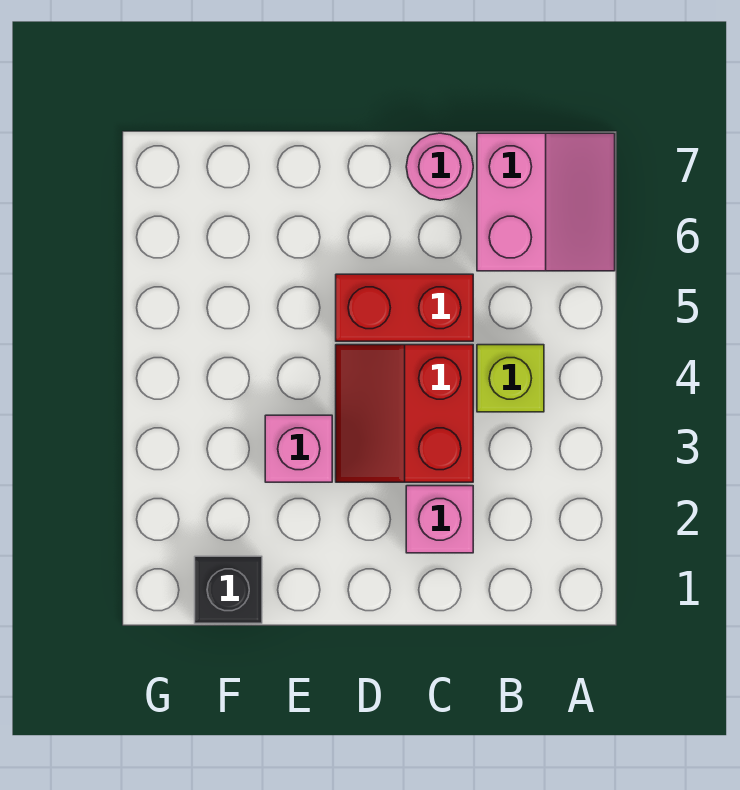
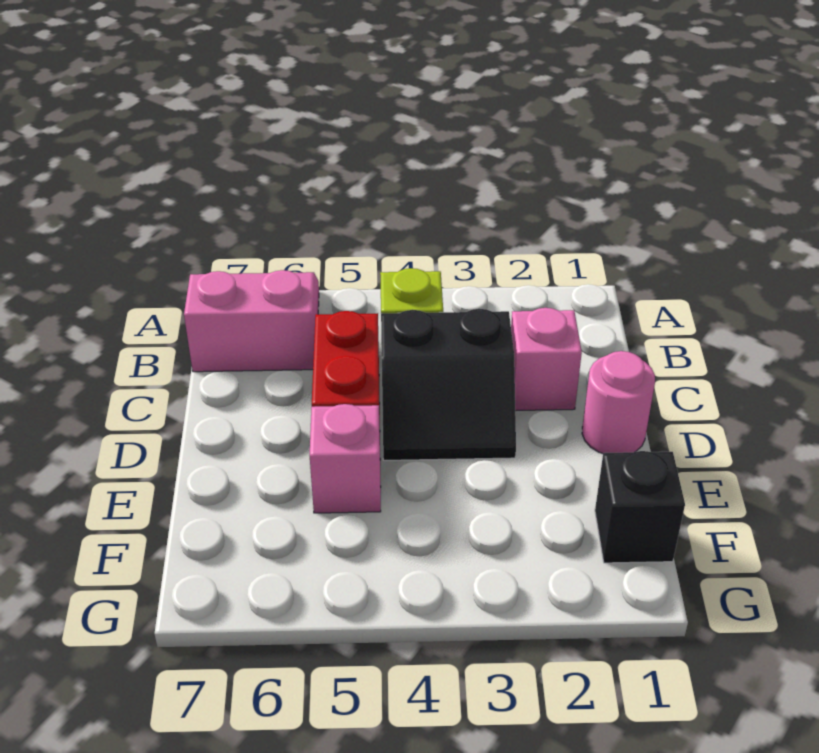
red slope C3:D4 level 1 top C -> black slope C3:D4 level 1 top C
pink round brick C7 level 1 -> pink round brick D1 level 1
pink brick E3 level 1 -> pink brick E5 level 1

